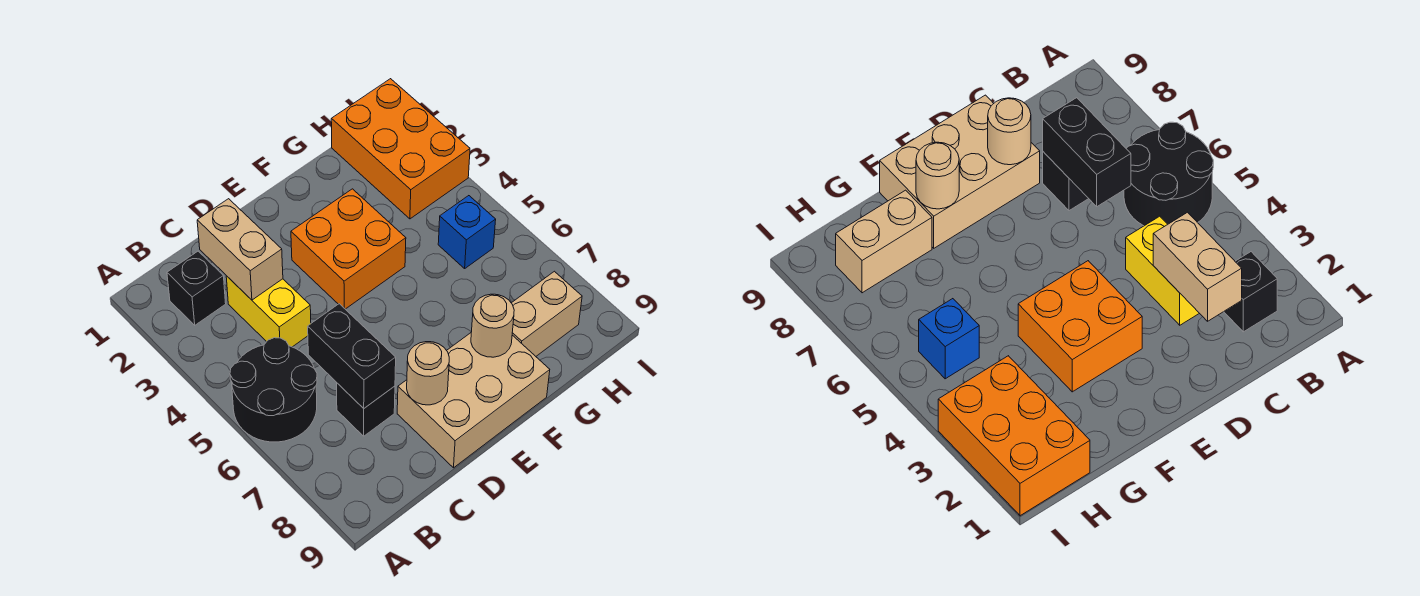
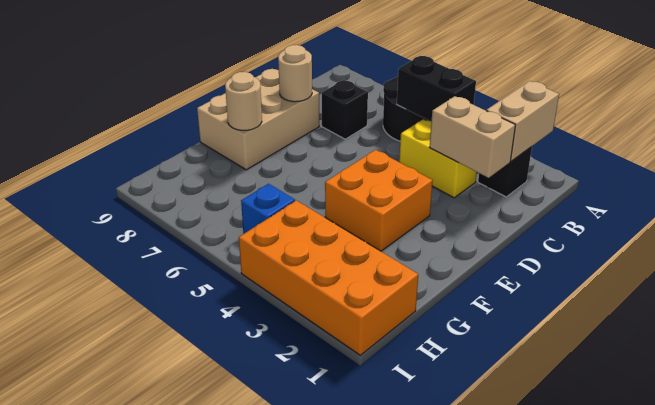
black brick C6:C7 level 2 -> black brick B4:B5 level 2
tan brick G8:H8 level 1 -> tan brick A2:B2 level 2
orange brick H1:I3 level 1 -> orange brick H1:I4 level 1

